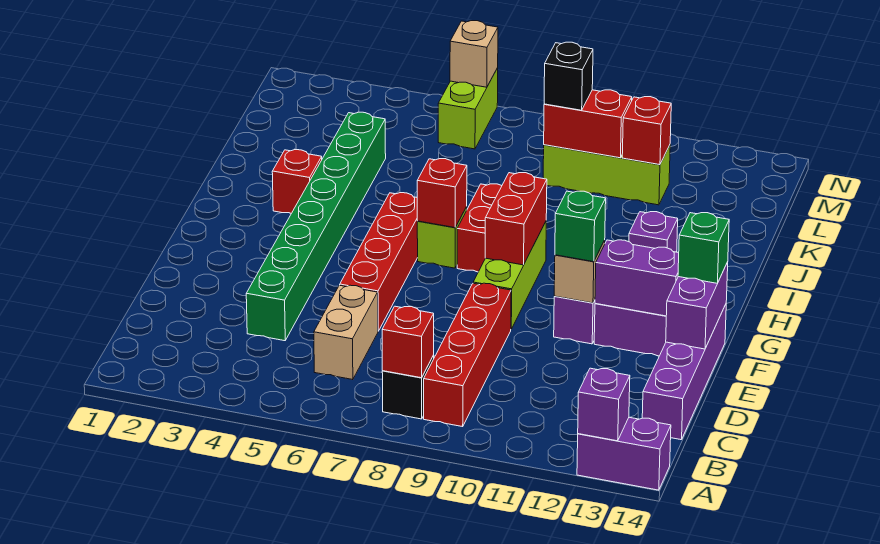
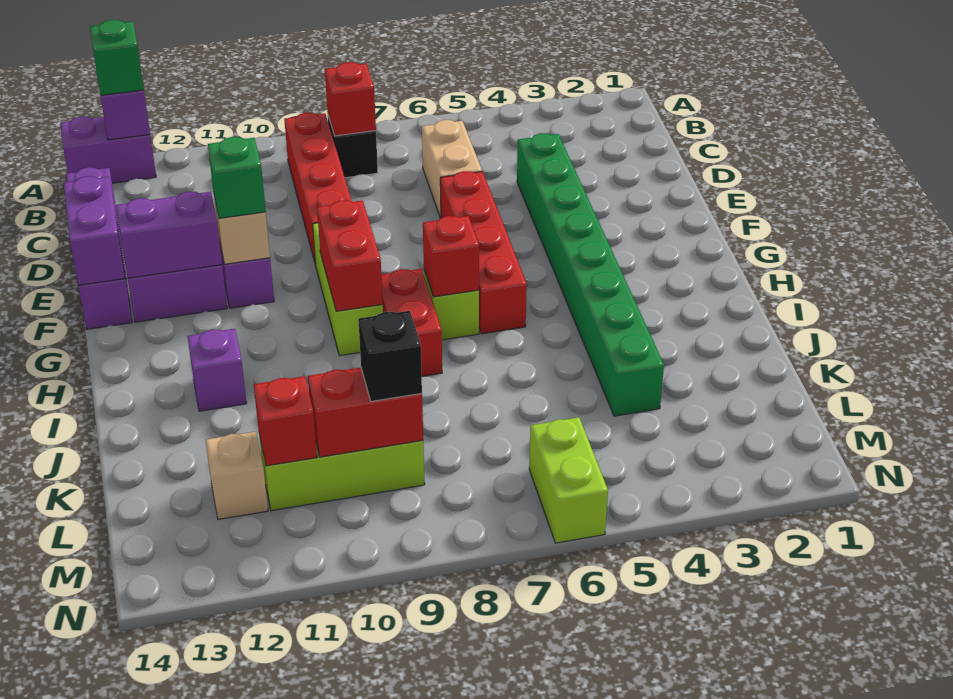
green brick F14 level 3 -> green brick A13 level 3
red brick I3 level 1 -> none
tan brick N6 level 2 -> tan brick L12 level 1

